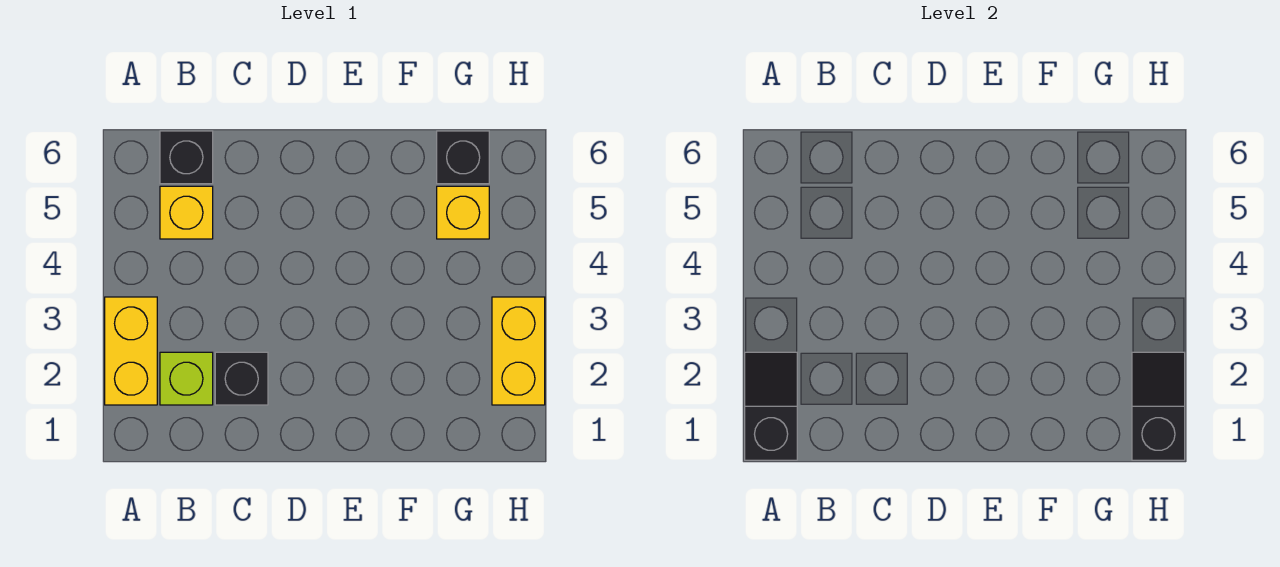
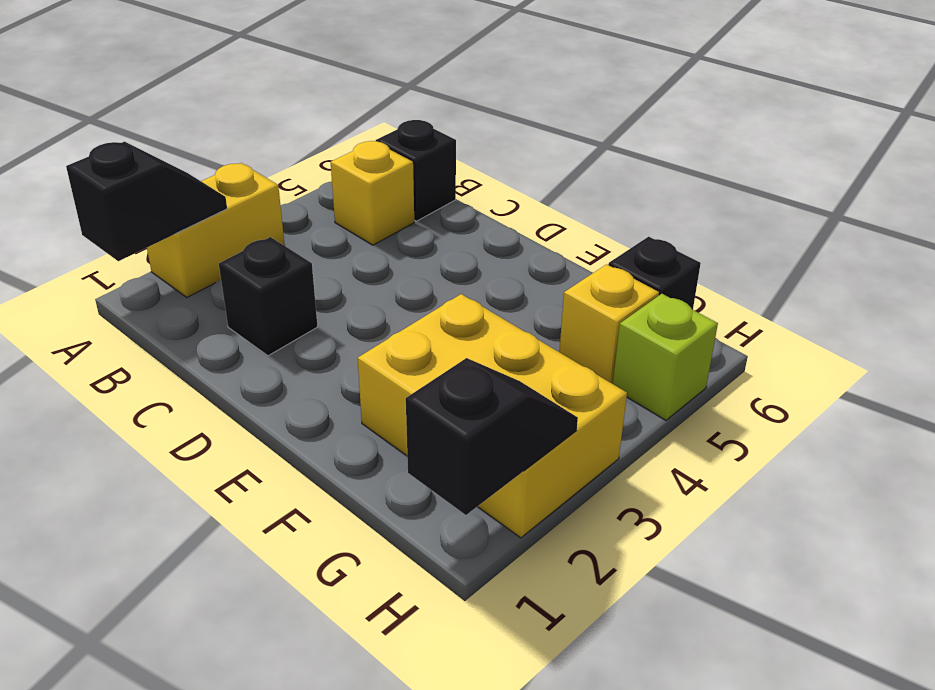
lime brick B2 level 1 -> lime brick H5 level 1
yellow brick H2:H3 level 1 -> yellow brick F2:H3 level 1

